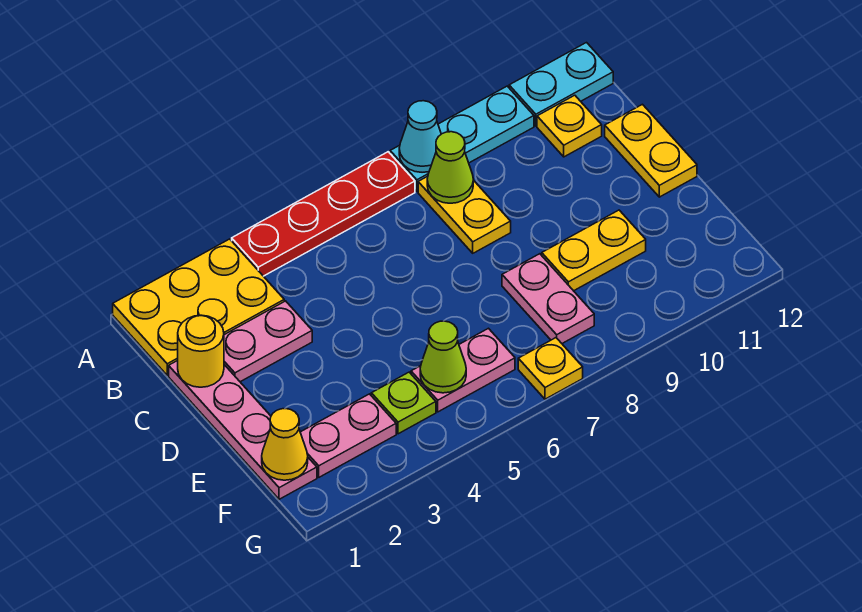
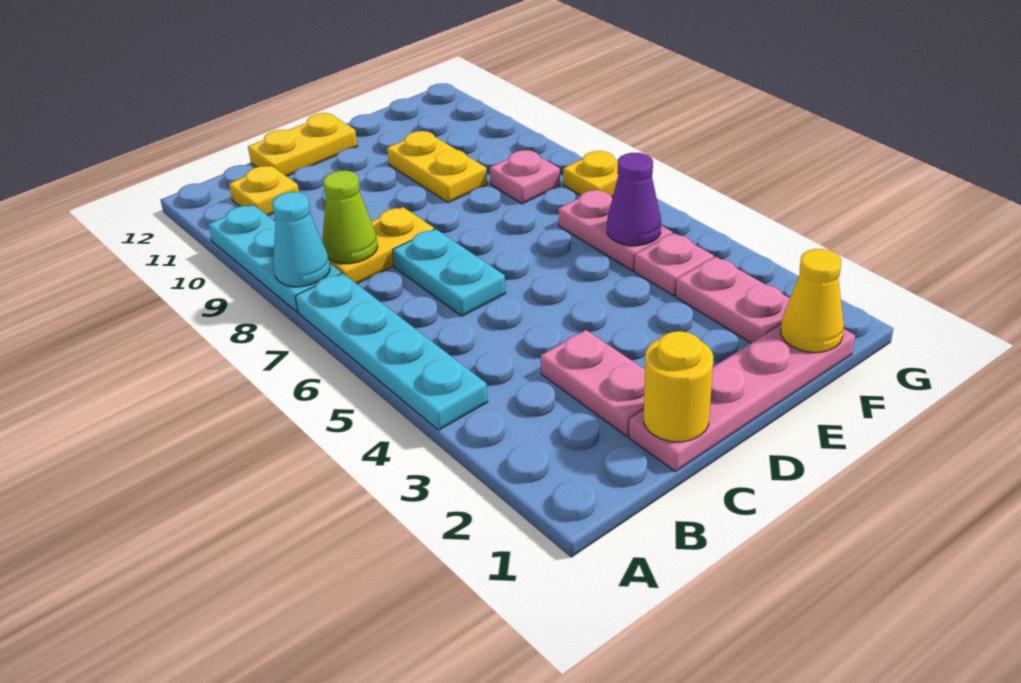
yellow plate A1:B3 level 1 -> none
red plate A4:A7 level 1 -> cyan plate A4:A7 level 1
cyan plate A11:A12 level 1 -> cyan plate C6:C7 level 1
pink plate E8:F8 level 1 -> pink plate F8 level 1
lime plate F4 level 1 -> pink plate F4 level 1
lime cone F5 level 2 -> purple cone F5 level 2

